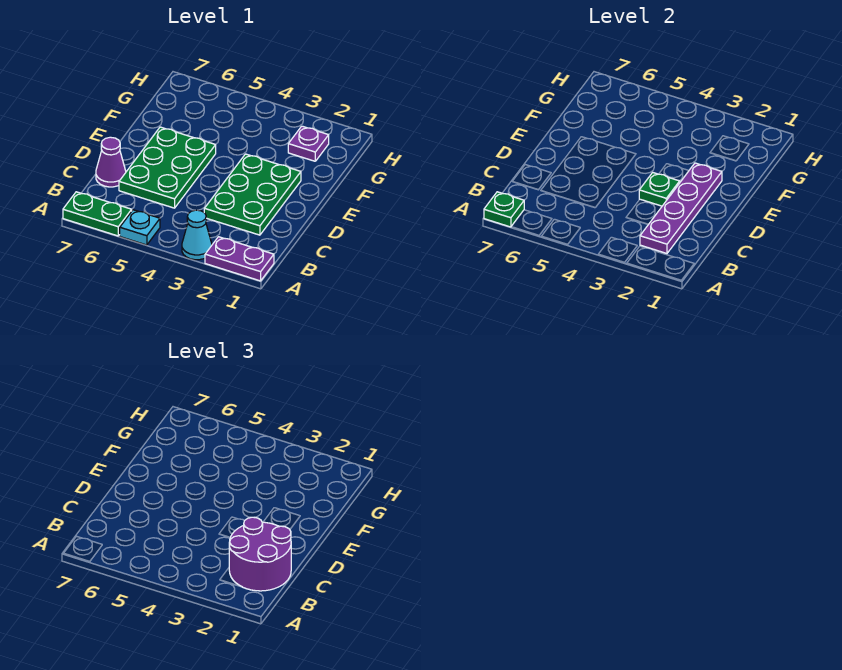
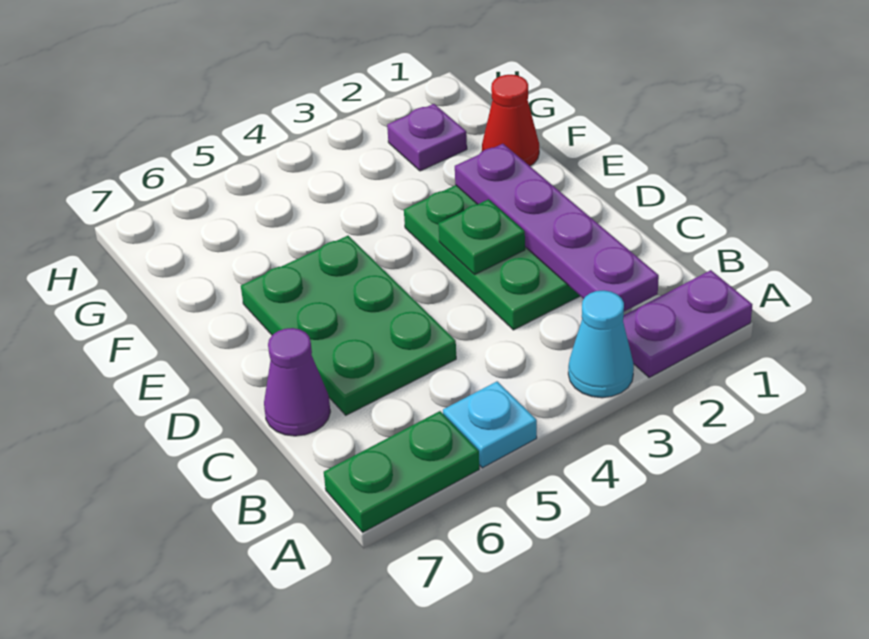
green plate A7 level 2 -> none
purple round brick B1:C2 level 3 -> none
none -> red cone F1 level 1

